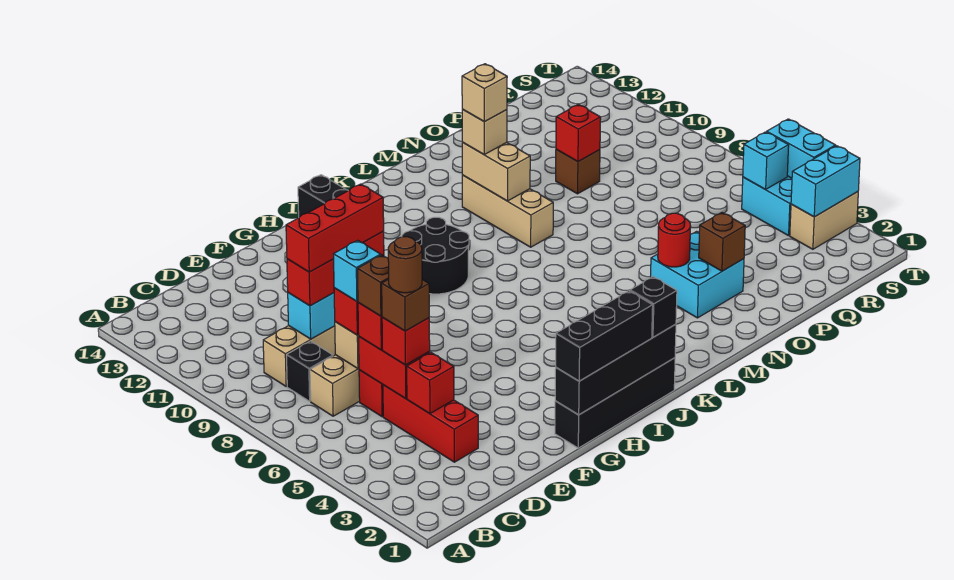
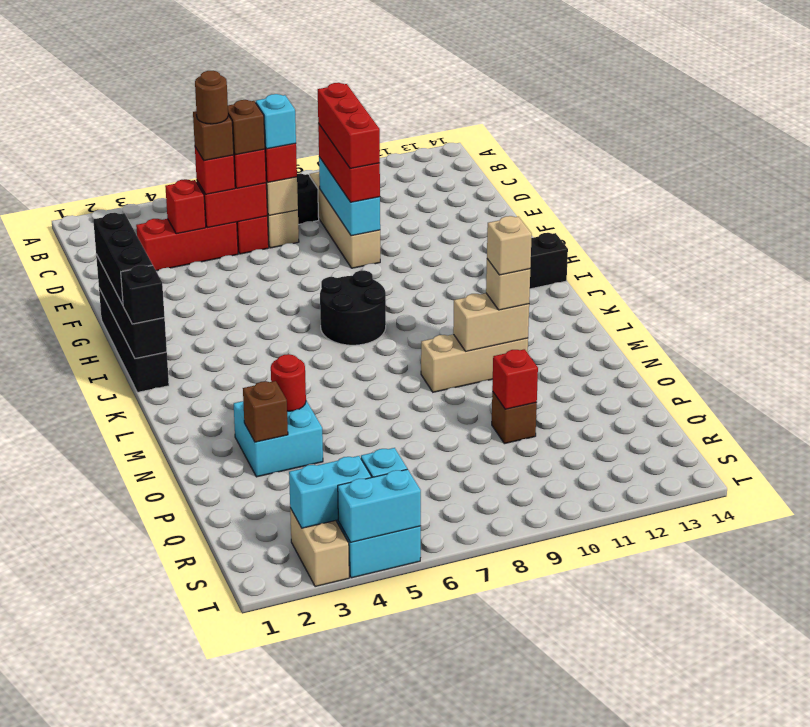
black round brick I9:J10 level 1 -> black round brick I7:J8 level 1
cyan brick S3:T3 level 2 -> cyan brick S3:S4 level 2

